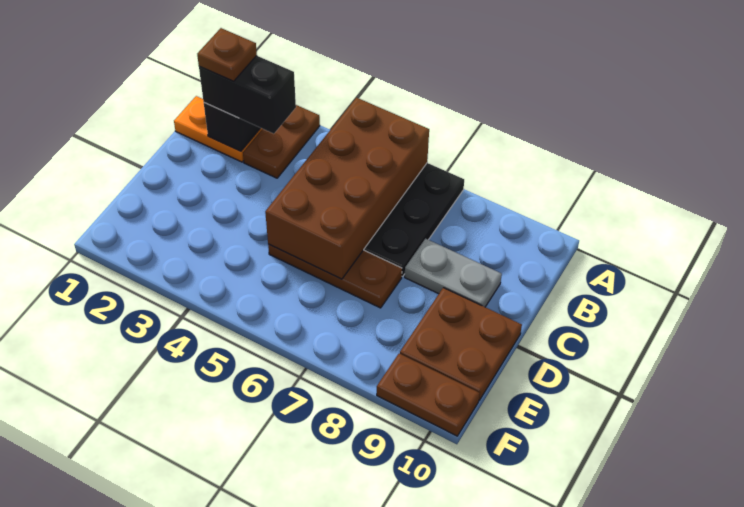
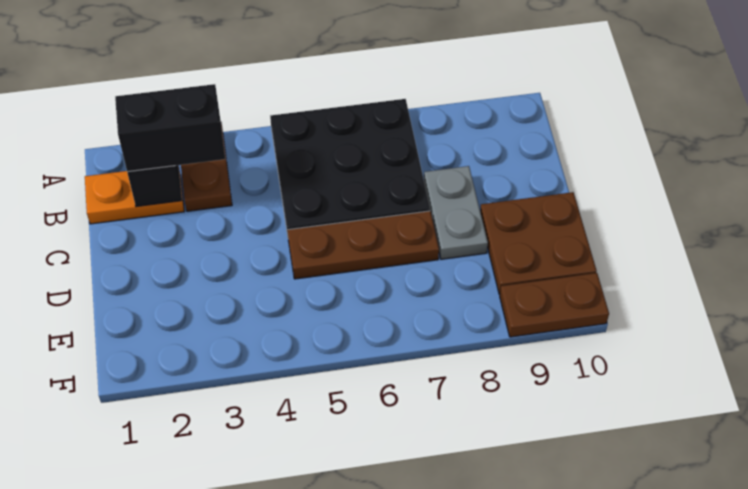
brown brick A5:D6 level 2 -> none
brown plate B2 level 4 -> none
grey plate C8:C9 level 1 -> grey plate C8:D8 level 1

